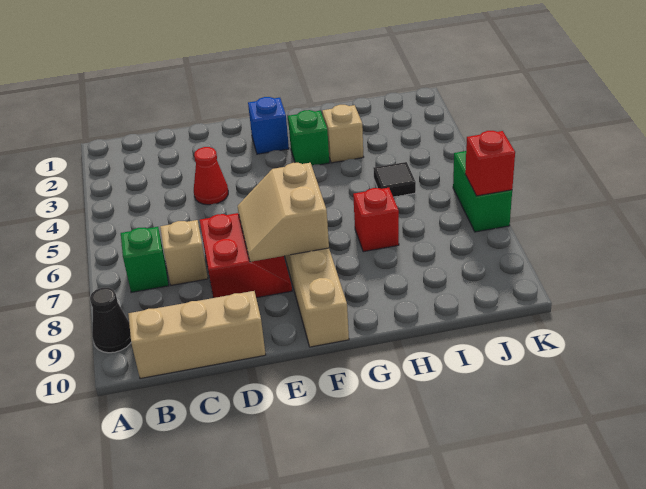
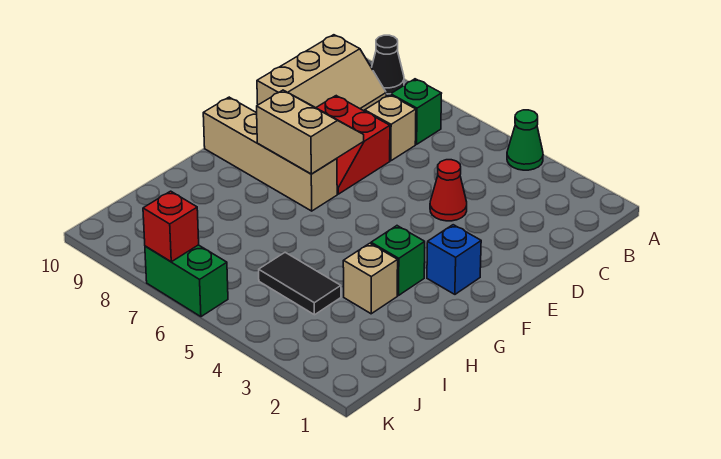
none -> green cone A4 level 1
red brick H7 level 1 -> none
black tile I5 level 1 -> black tile I4:I5 level 1

